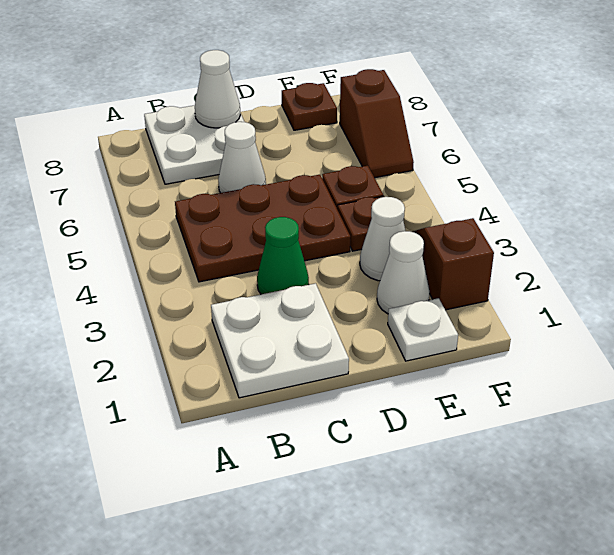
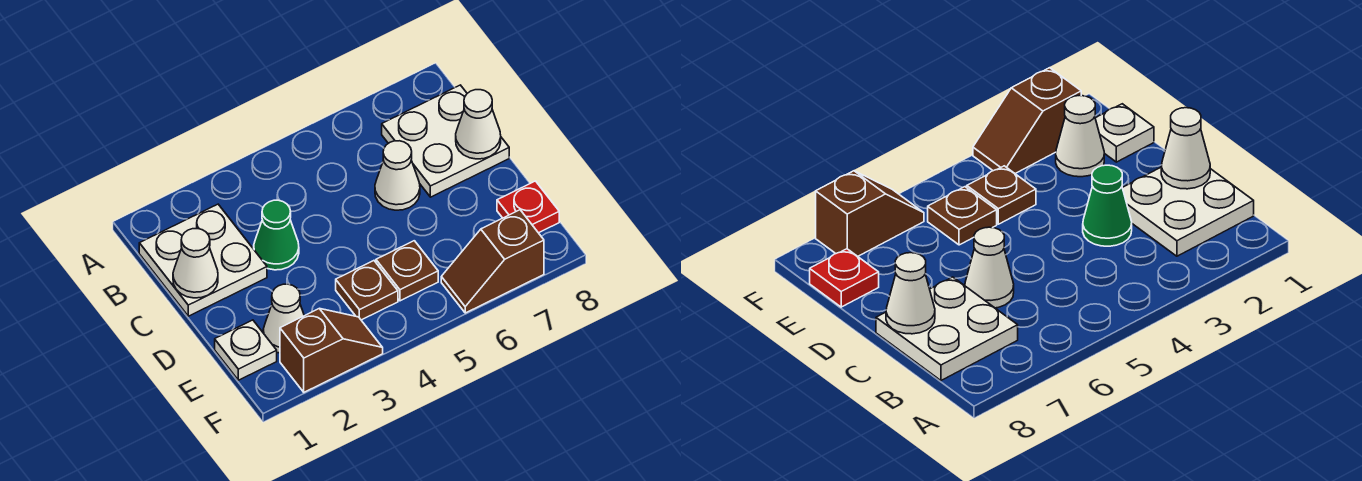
brown plate B4:D5 level 1 -> none
white cone E3 level 1 -> white cone C1 level 2
brown plate E8 level 1 -> red plate E8 level 1

